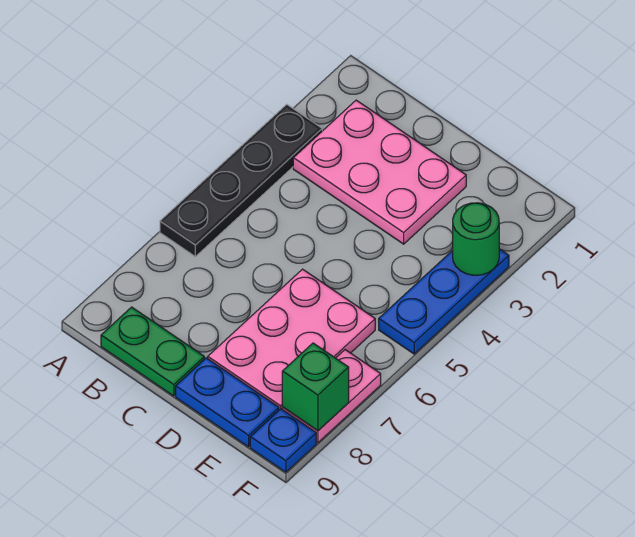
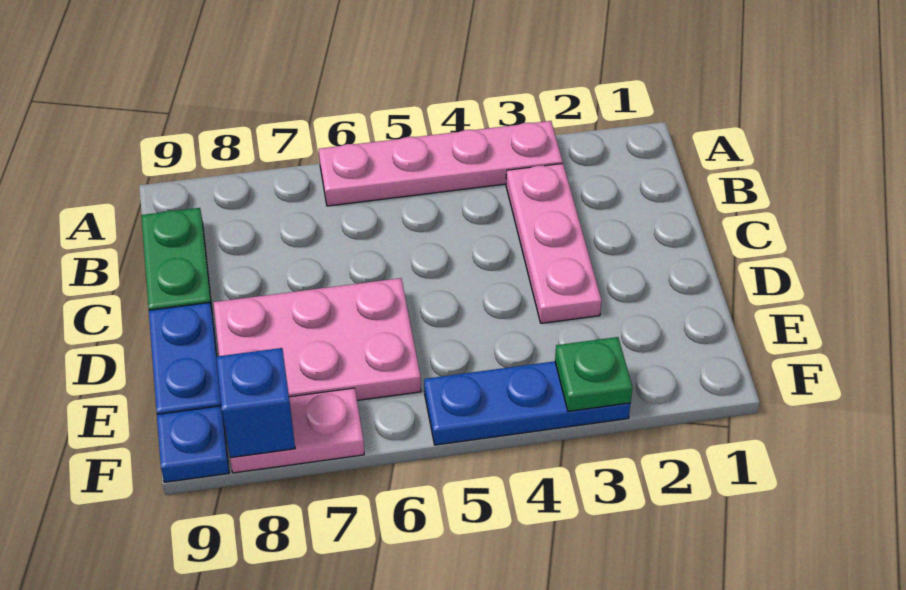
black plate A3:A6 level 1 -> pink plate A3:A6 level 1
pink plate B2:D3 level 1 -> pink plate B3:D3 level 1
green round brick F3 level 2 -> green plate F3 level 2
green brick F8 level 2 -> blue brick F8 level 2

